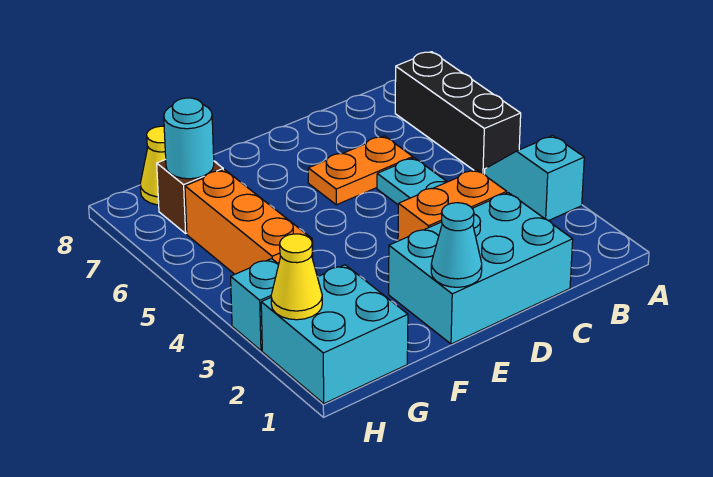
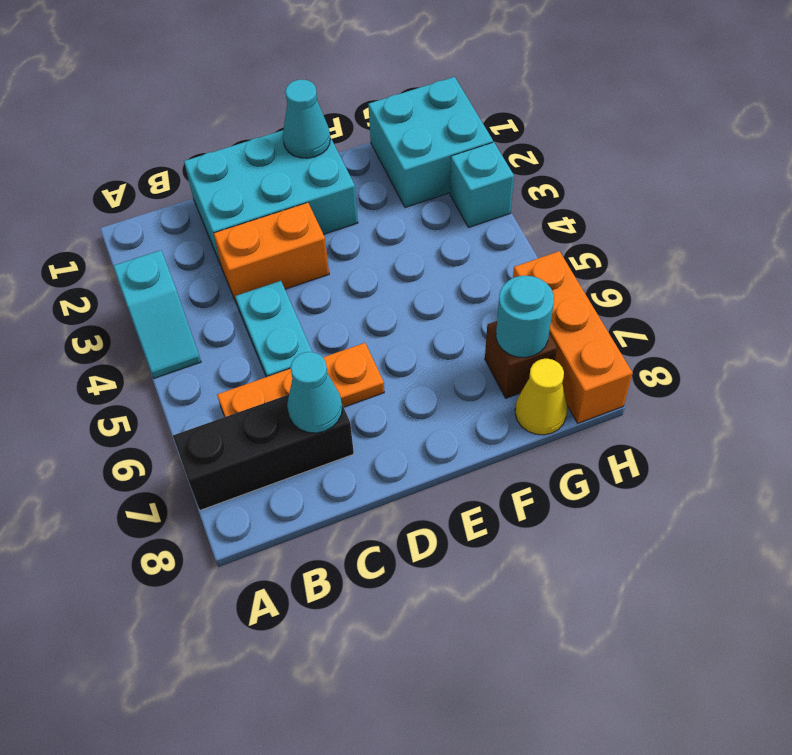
black brick A5:A7 level 1 -> black brick A7:C7 level 1
orange plate C6:D6 level 1 -> orange plate B6:D6 level 1
none -> cyan cone C7 level 2
orange brick G4:G6 level 1 -> orange brick H6:H8 level 1
yellow cone H2 level 2 -> none

